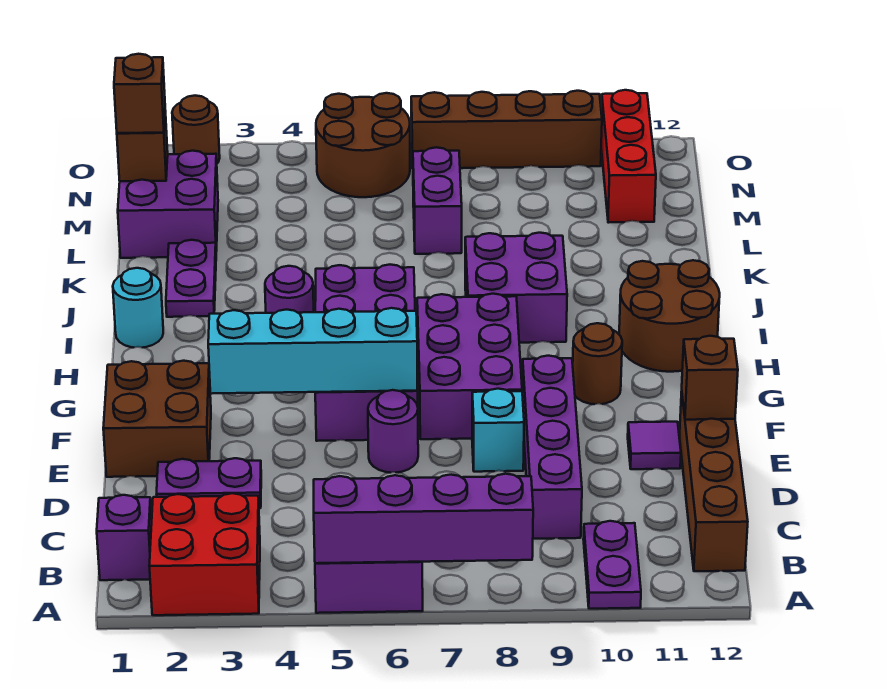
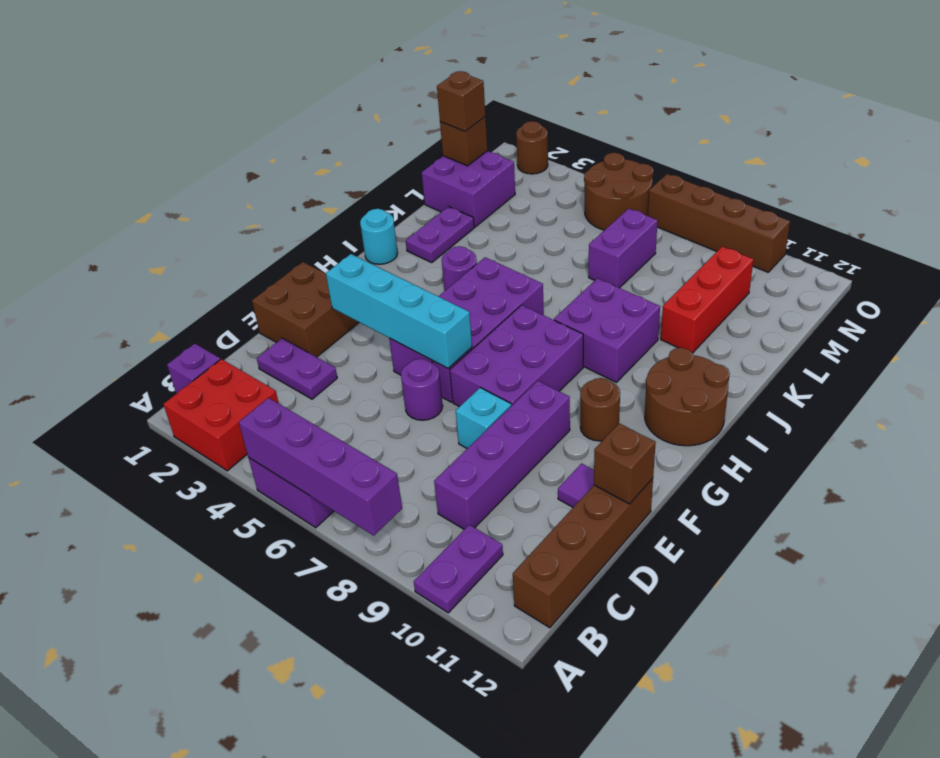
red brick M11:O11 level 1 -> red brick K10:M10 level 1

